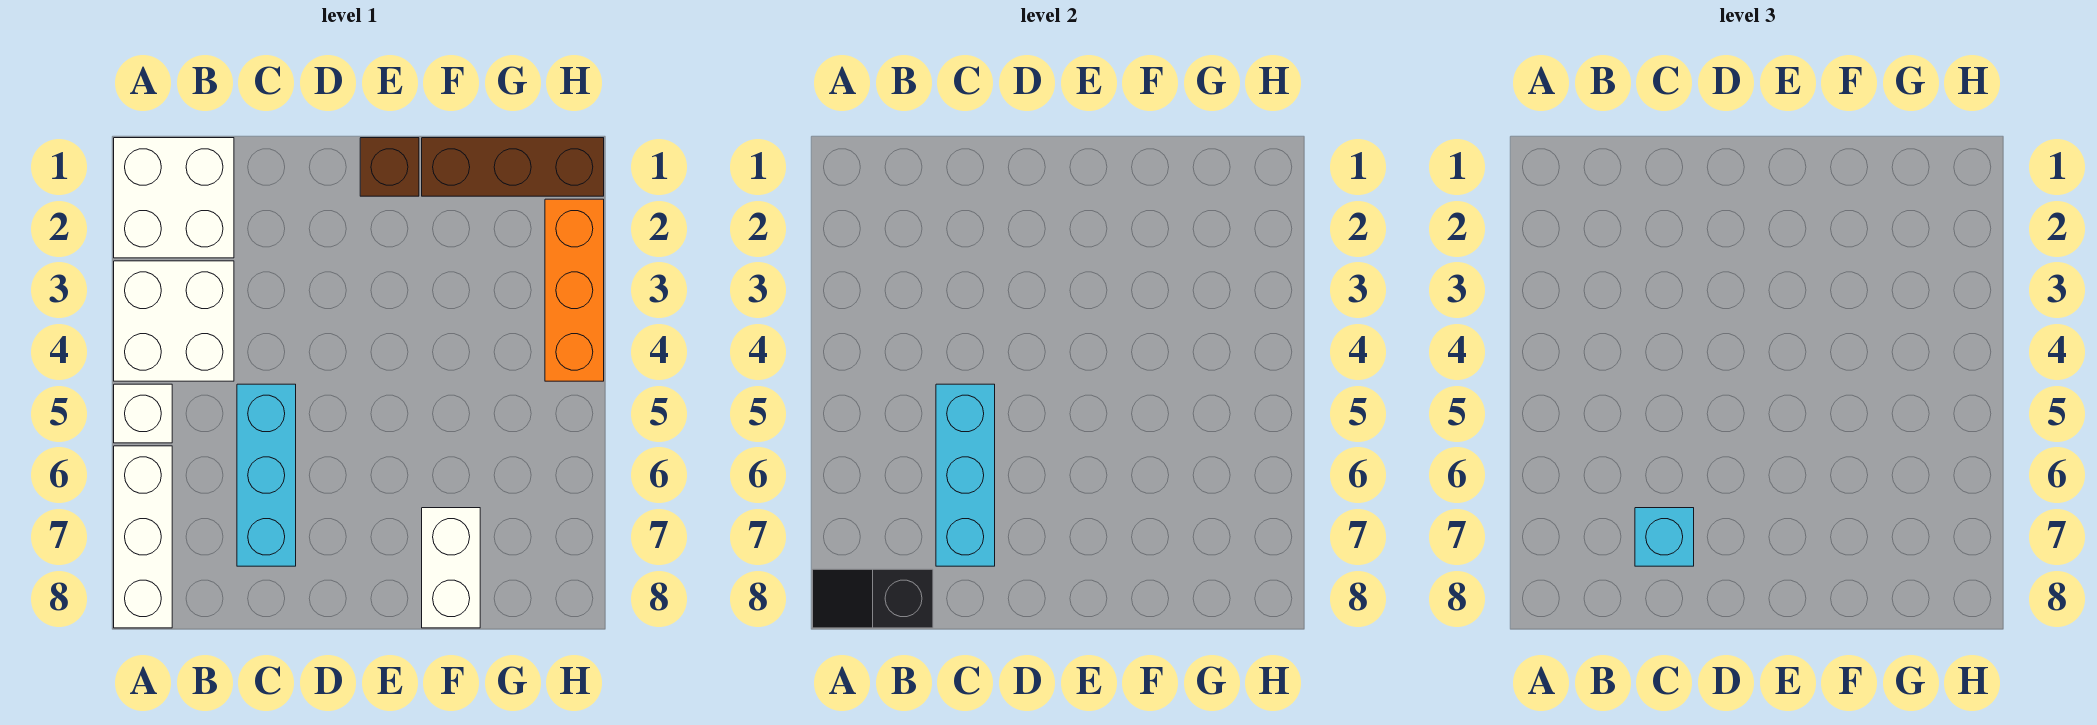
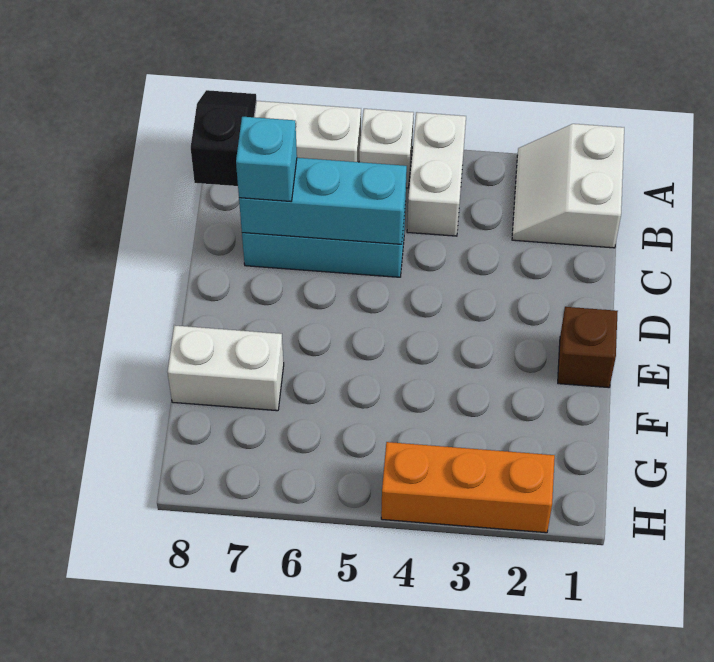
white brick A1:B2 level 1 -> white slope A1:B2 level 1 top 1
white brick A3:B4 level 1 -> white brick A4:B4 level 1
brown brick F1:H1 level 1 -> none

